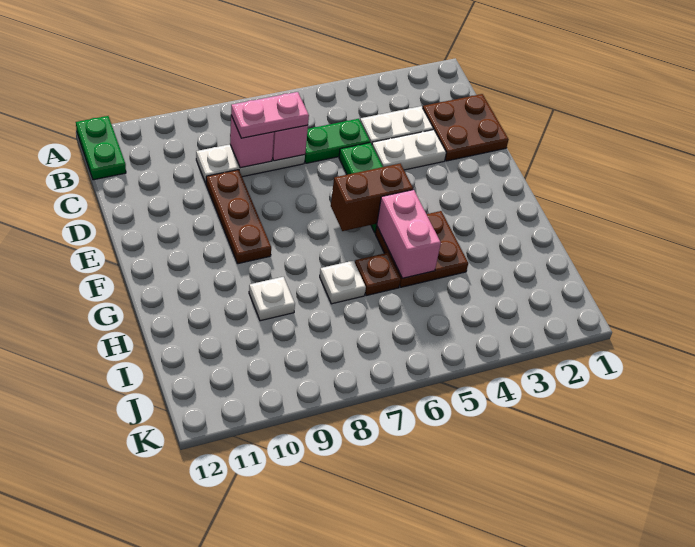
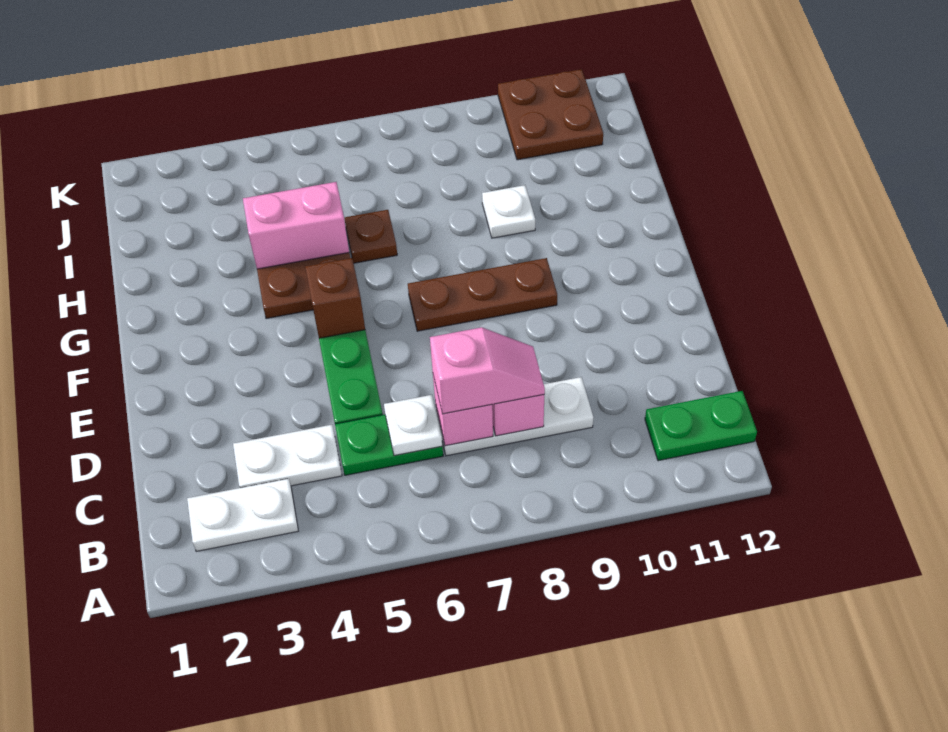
green plate A12:B12 level 1 -> green plate B11:B12 level 1
brown plate C1:D2 level 1 -> brown plate J10:K11 level 1
pink plate C7:C8 level 3 -> pink slope C7:C8 level 3 top 7
white plate D3:D4 level 1 -> white plate B2:B3 level 1
brown plate D9:F9 level 1 -> brown plate F7:F9 level 1
brown brick F5:F6 level 2 -> brown brick F5 level 2
pink brick G5:H5 level 2 -> pink brick H4:H5 level 2
white plate H7 level 1 -> white plate C6 level 2

